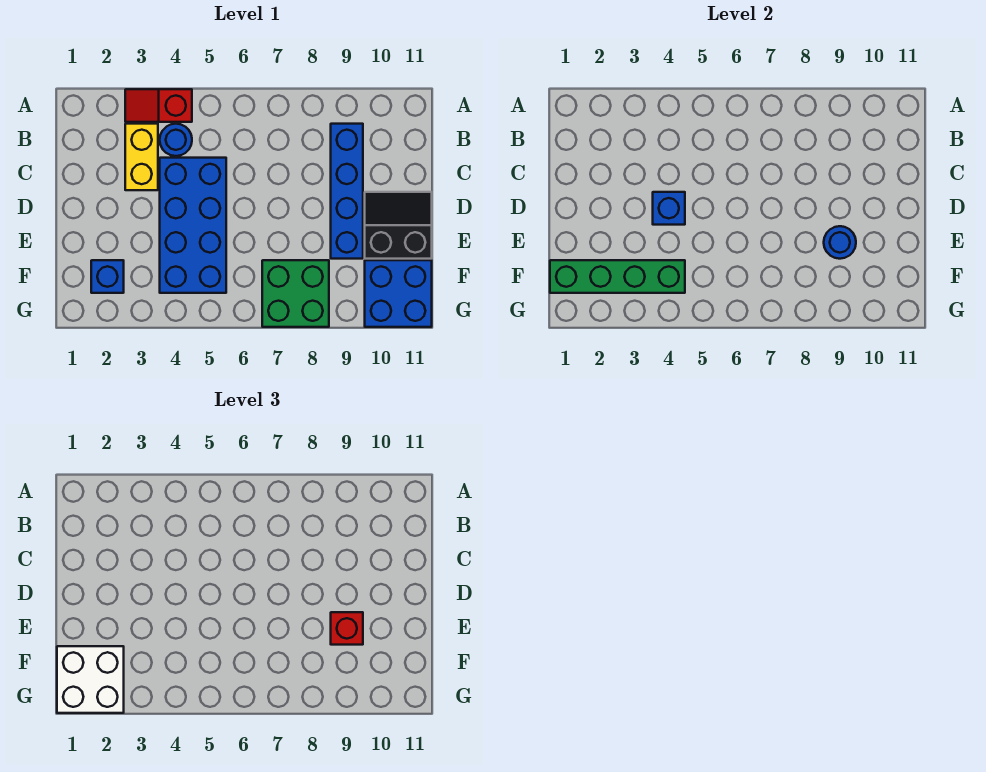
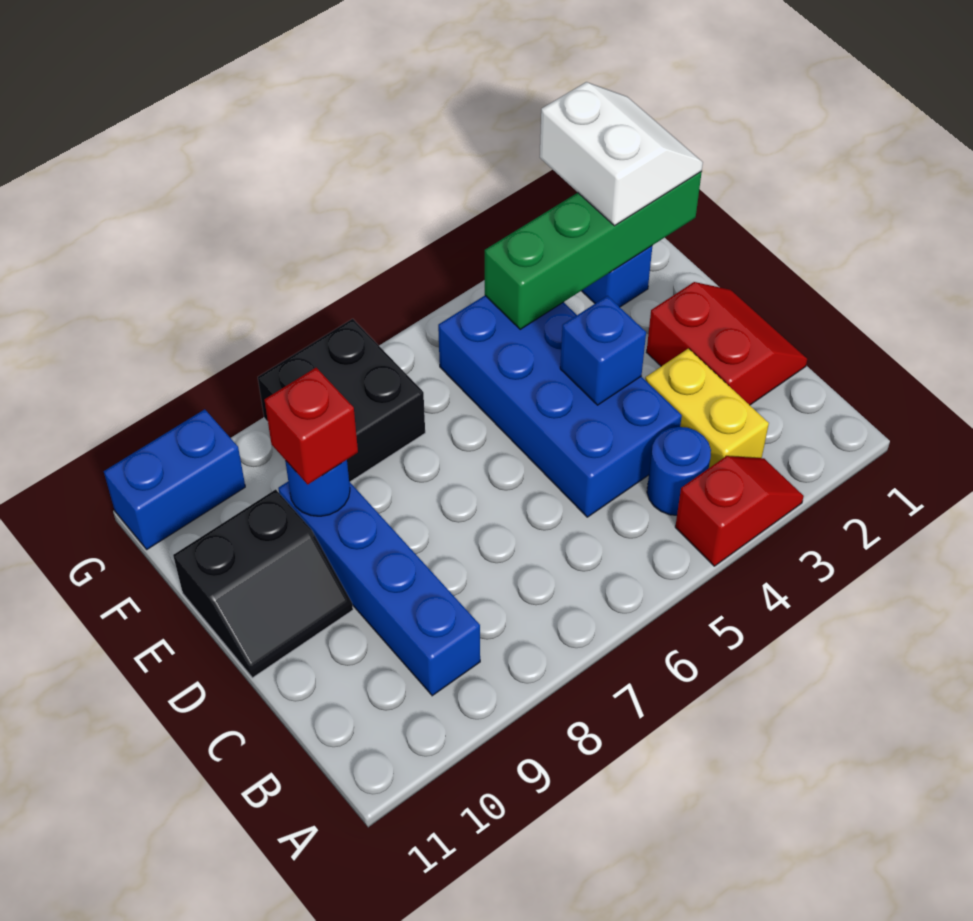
none -> red slope C1:D2 level 1 top 2
white brick F1:G2 level 3 -> white slope F1:G2 level 3 top 2
green brick F7:G8 level 1 -> black brick F7:G8 level 1
blue brick F10:G11 level 1 -> blue brick G10:G11 level 1

